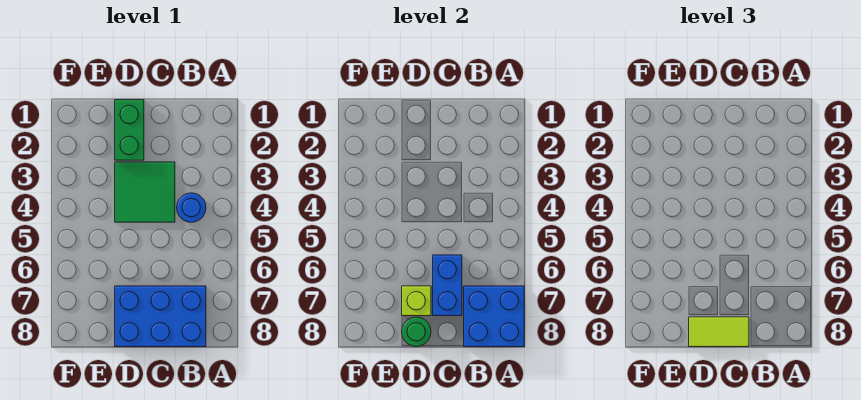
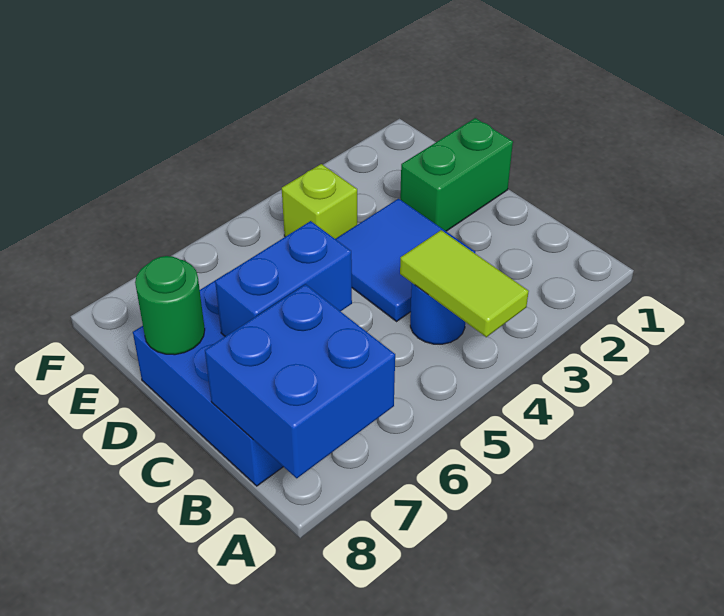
green tile C3:D4 level 1 -> blue tile C3:D4 level 1
lime tile C8:D8 level 3 -> lime tile A4:B4 level 2
lime brick D7 level 2 -> lime brick E4 level 1

